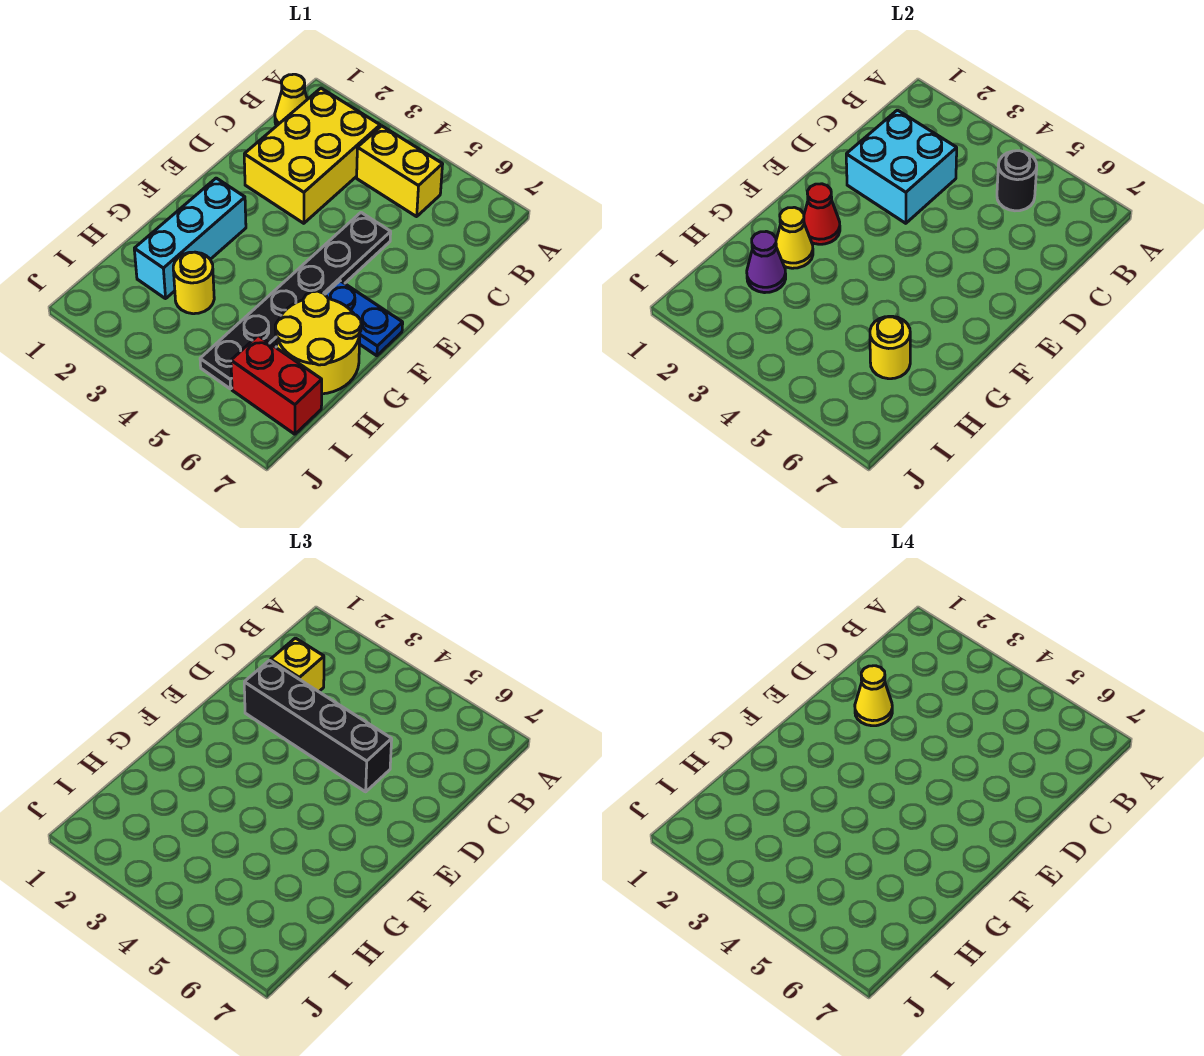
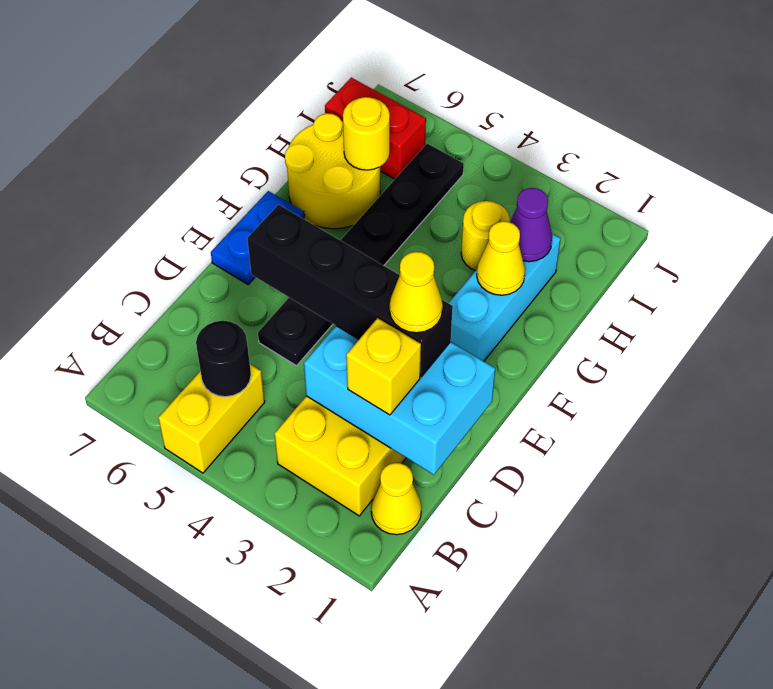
yellow brick B4:B5 level 1 -> yellow brick A5:B5 level 1
cyan brick C2:D3 level 2 -> cyan brick C1:D3 level 2
red cone F2 level 2 -> none
blue plate F6:F7 level 1 -> blue plate E7:F7 level 1

